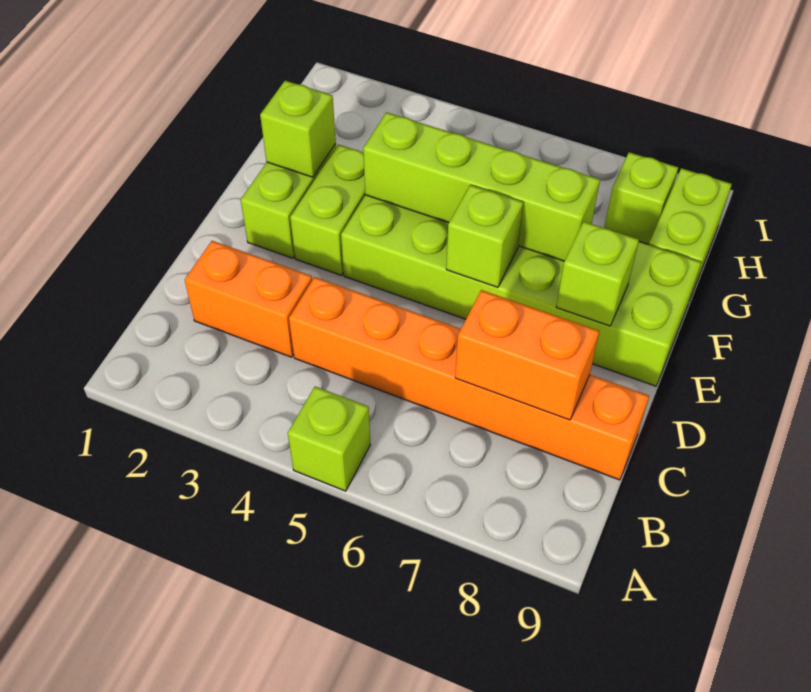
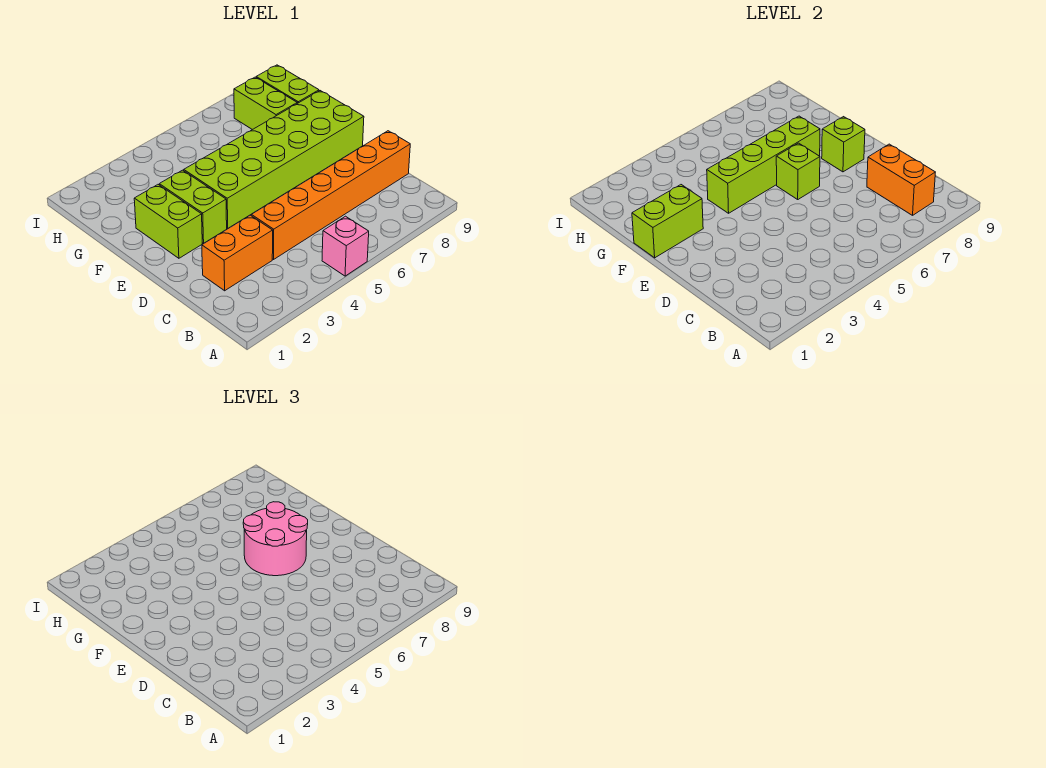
lime brick A5 level 1 -> pink brick A5 level 1
orange brick C7:C8 level 2 -> orange brick B8:C8 level 2
none -> pink round brick E6:F7 level 3
lime brick F2 level 2 -> lime brick F1:F2 level 2
lime brick H8 level 1 -> lime brick G8:H8 level 1

